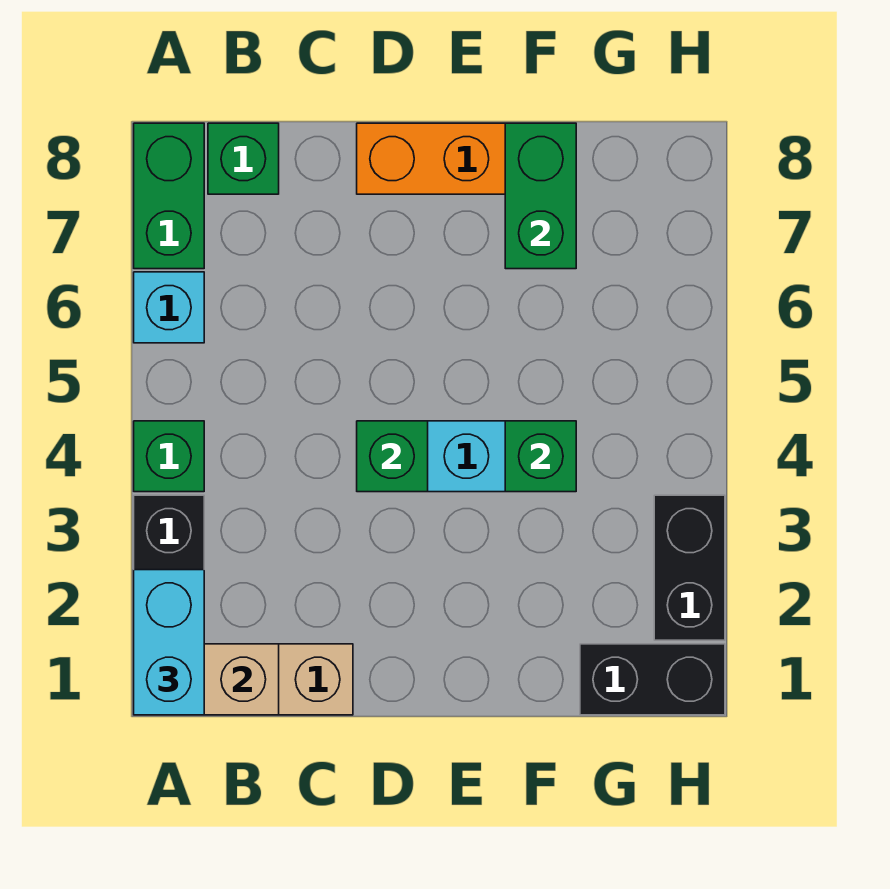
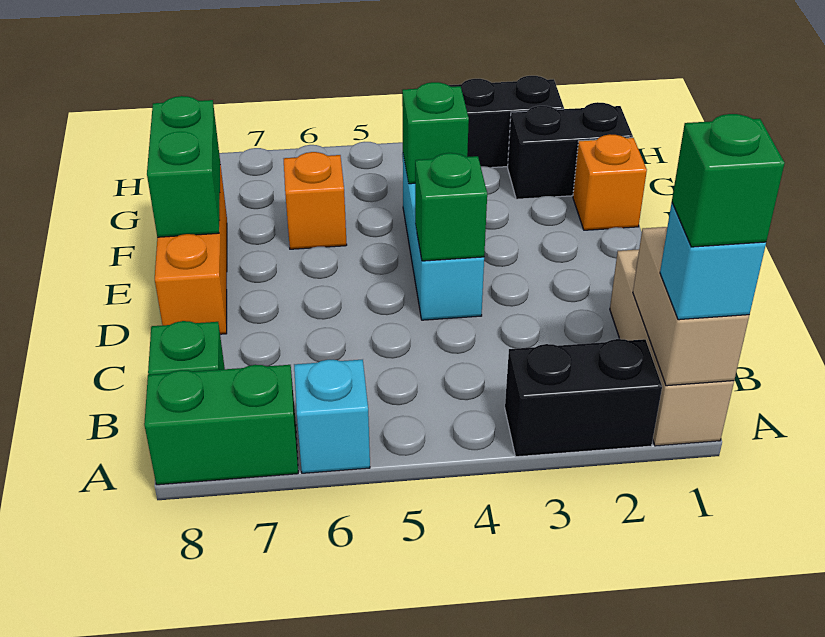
cyan brick A1:A2 level 3 -> cyan brick A1 level 3
green brick A4 level 1 -> green brick A1 level 4
none -> orange brick F1 level 1
none -> orange brick F6 level 1
green brick F7:F8 level 2 -> green brick E8:F8 level 2
black brick G1:H1 level 1 -> black brick G1:G2 level 1

